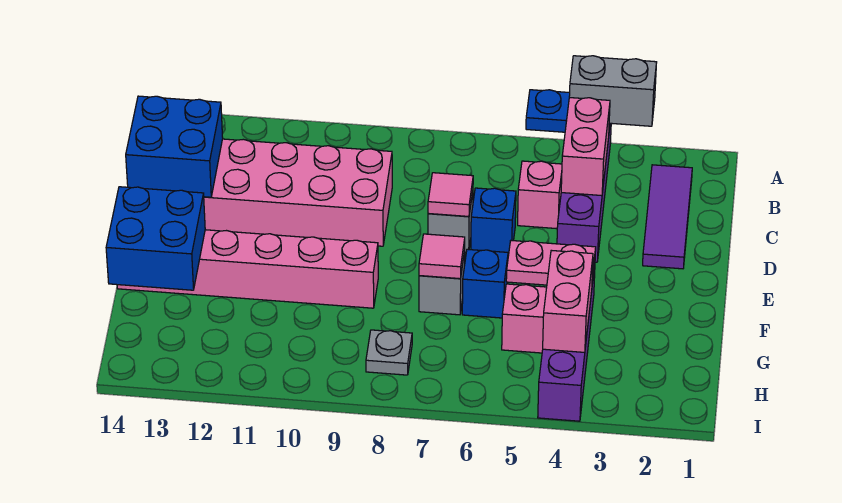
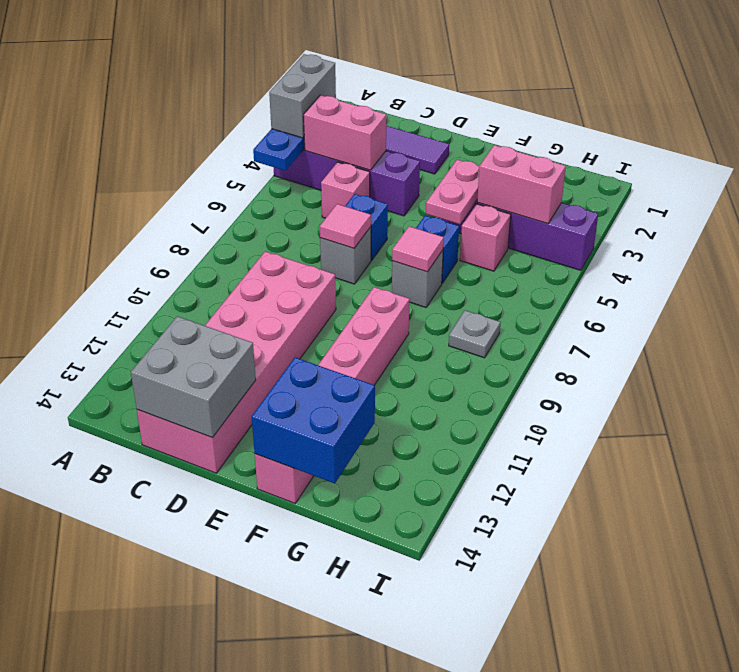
blue brick C13:D14 level 2 -> grey brick C13:D14 level 2

